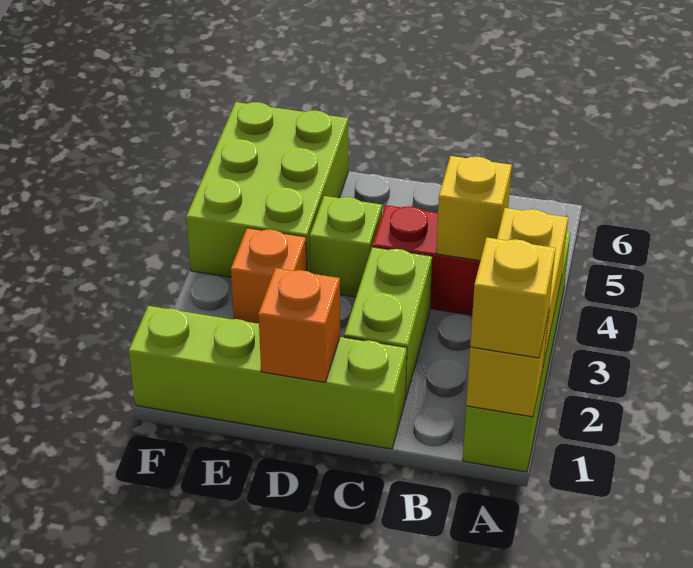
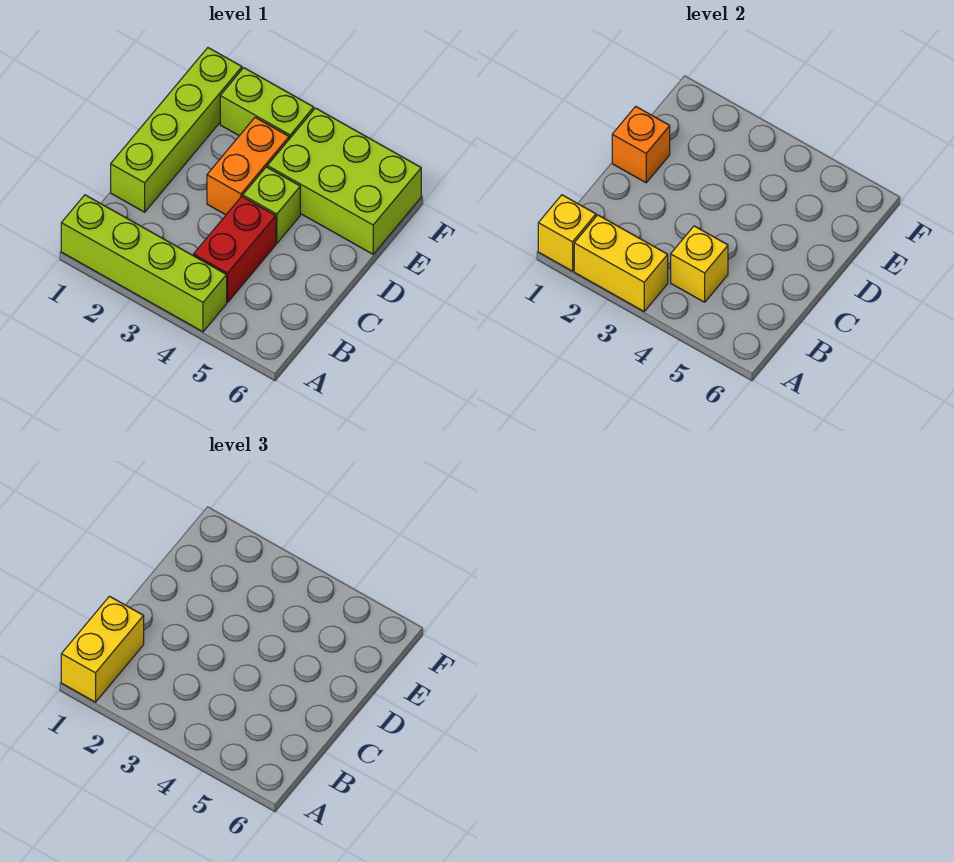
yellow brick A1 level 3 -> yellow brick A1:B1 level 3
lime brick C2:C3 level 1 -> lime brick F2:F3 level 1
orange brick E3 level 1 -> orange brick D3:E3 level 1

